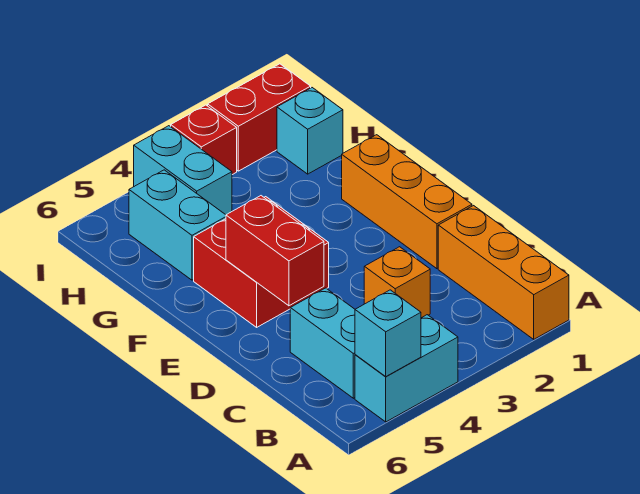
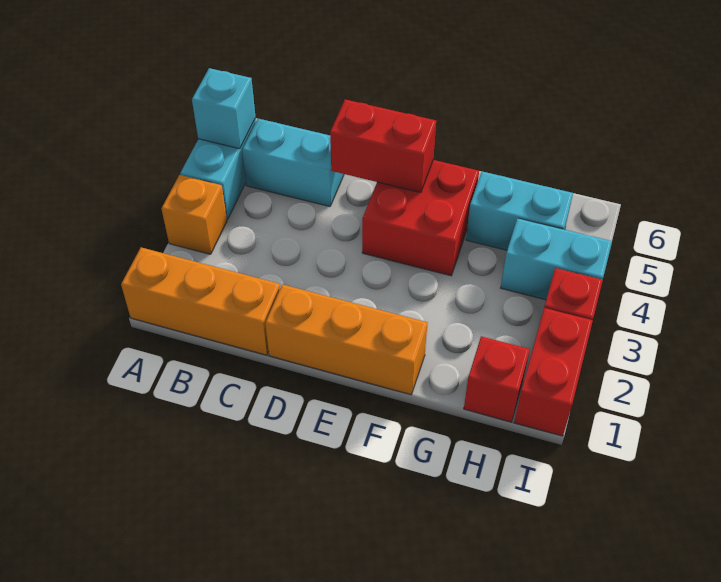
orange brick C3 level 1 -> orange brick A3 level 1
cyan brick H1 level 1 -> red brick H1 level 1

